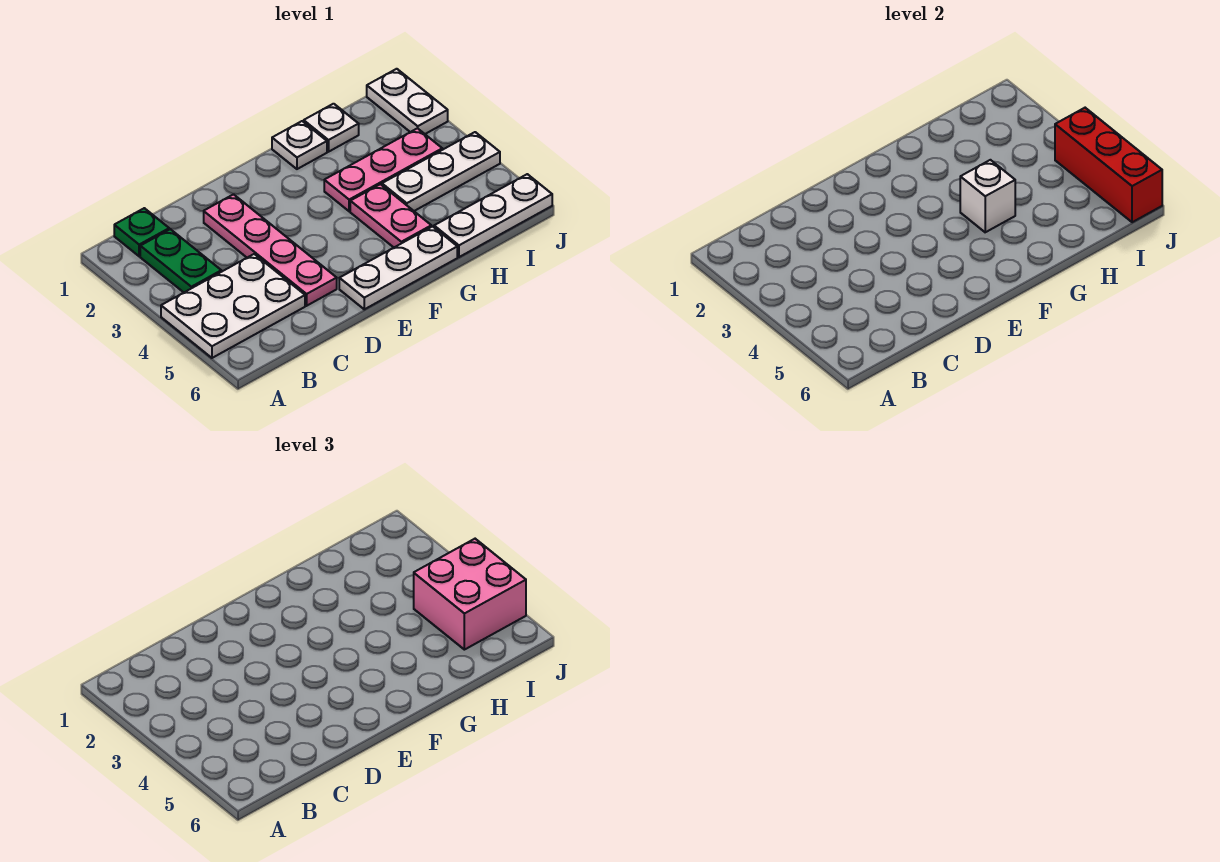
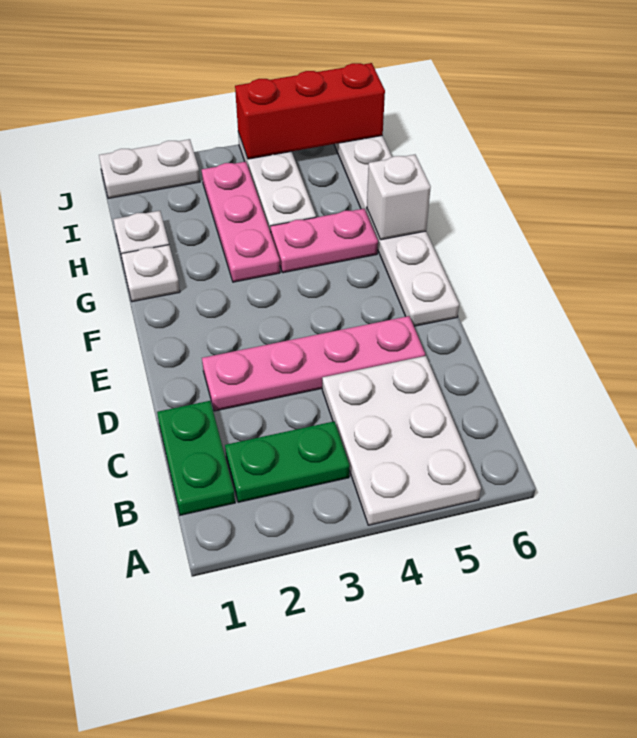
green plate B1 level 1 -> green plate B1:C1 level 1
white brick G4 level 2 -> white brick G6 level 2
pink brick I4:J5 level 3 -> none

